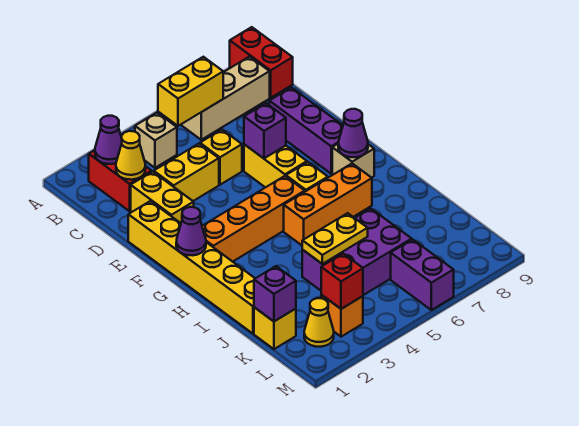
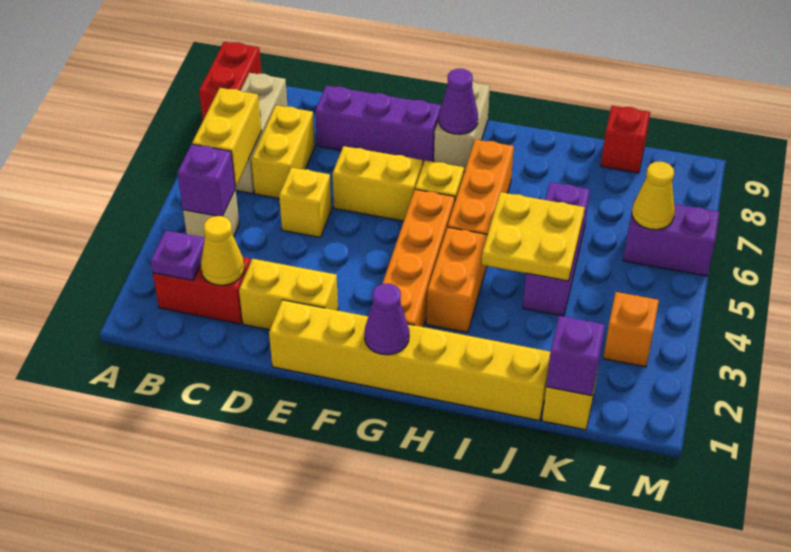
red brick A9:B9 level 1 -> red brick A8:A9 level 1
purple cone B2 level 2 -> purple plate B2 level 2
yellow brick D3:D4 level 1 -> yellow brick C6:C7 level 1
purple brick E6 level 2 -> purple brick B4 level 2
tan brick G8 level 1 -> tan brick G8:G9 level 1
none -> orange brick H3:H4 level 1
purple brick J4:K6 level 1 -> purple brick J4:J6 level 1
yellow plate J4:J5 level 2 -> yellow plate I4:J5 level 2
yellow cone L2 level 1 -> yellow cone L6 level 2
red brick L3 level 2 -> red brick K9 level 1

